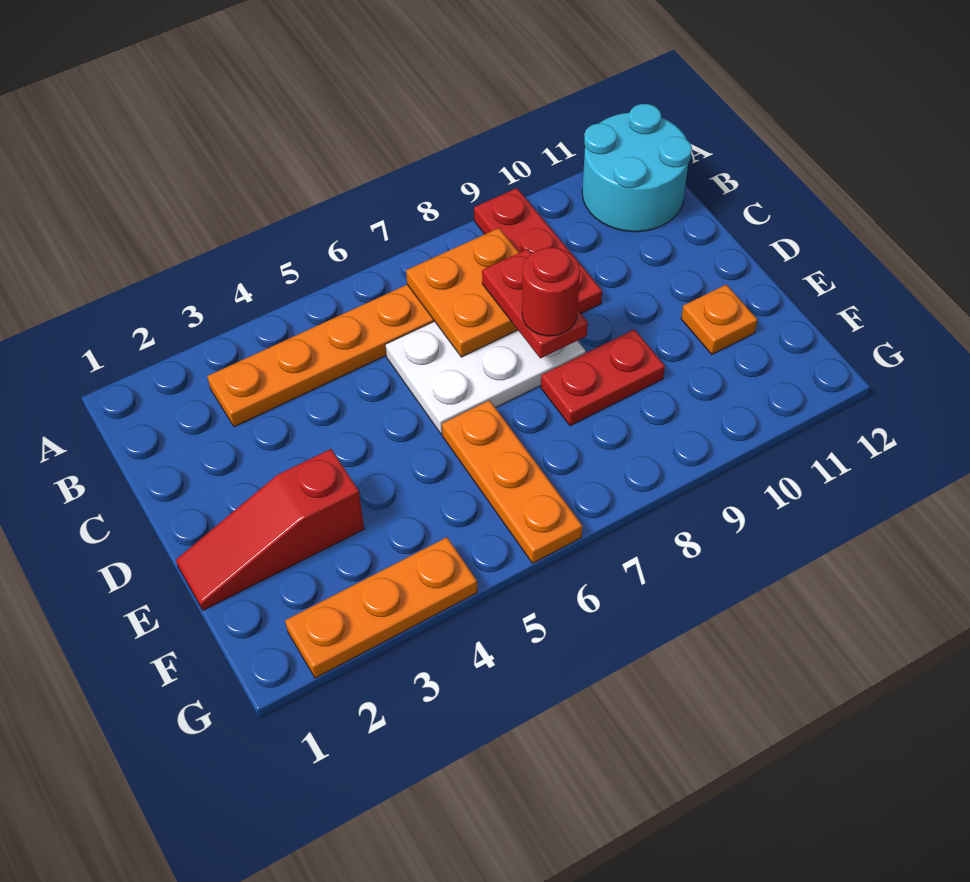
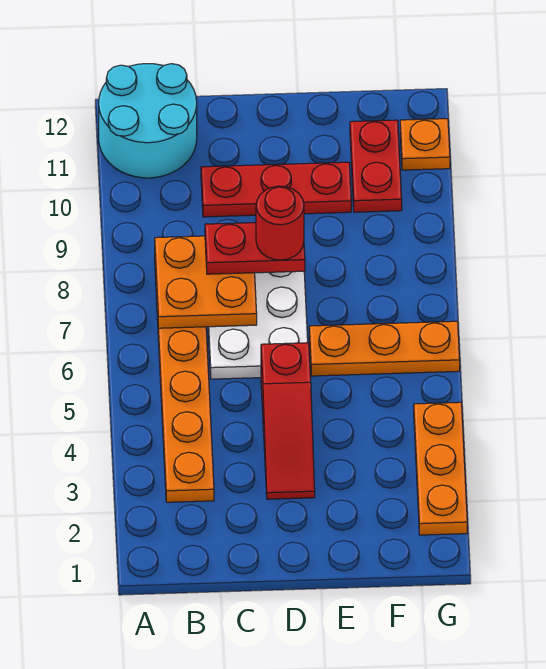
red plate A9:C9 level 1 -> red plate C10:E10 level 1
red slope E1:E3 level 1 top 3 -> red slope D3:D5 level 1 top 5
red plate E8:E9 level 1 -> red plate F10:F11 level 1
orange plate E11 level 1 -> orange plate G11 level 1

